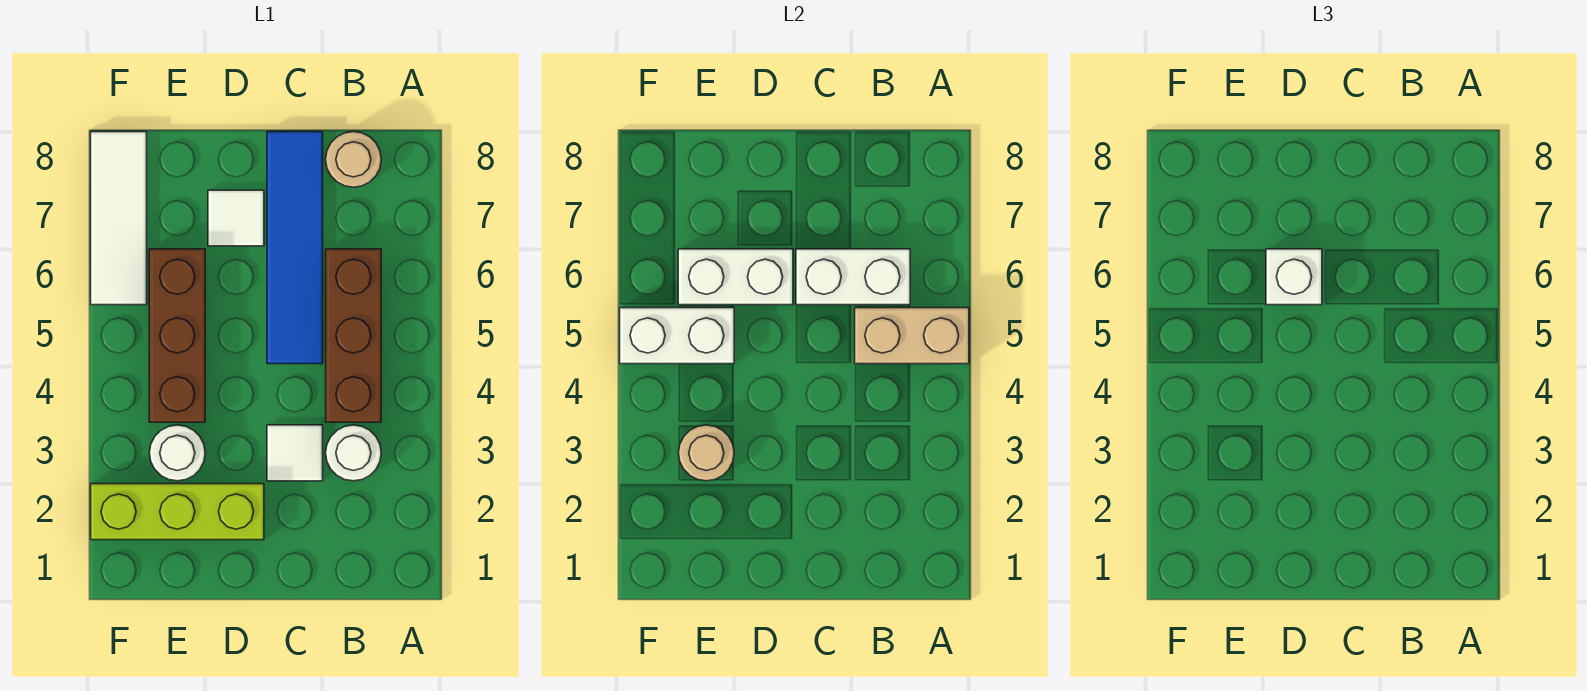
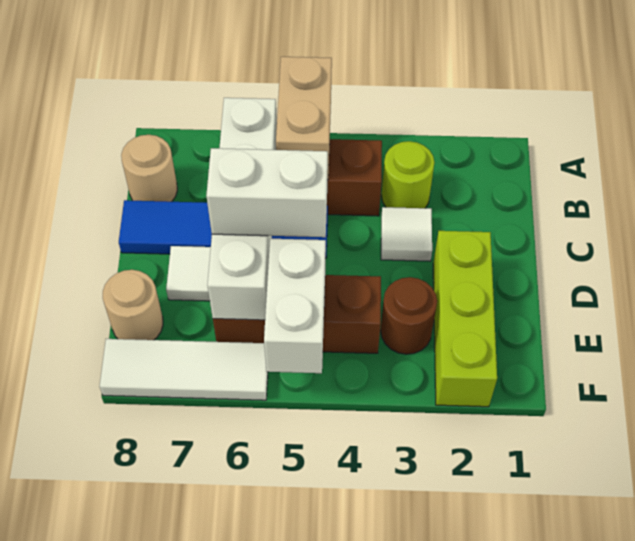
white round brick B3 level 1 -> lime round brick B3 level 1
white brick D6 level 3 -> white brick D5:D6 level 3
white round brick E3 level 1 -> brown round brick E3 level 1
tan round brick E3 level 2 -> tan round brick E8 level 1

